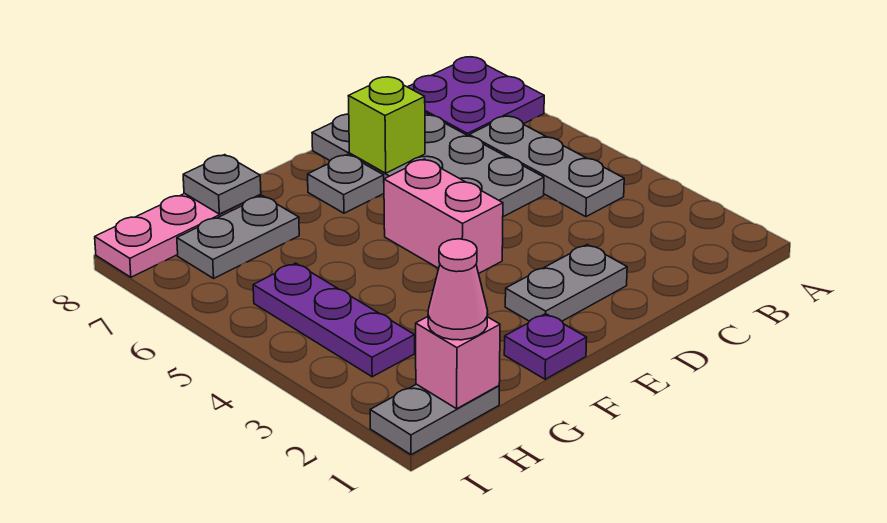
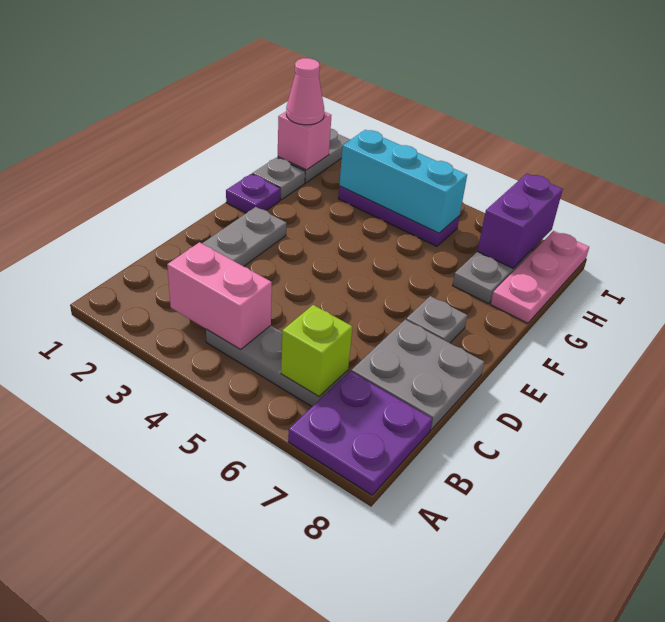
grey plate C5:D8 level 1 -> grey plate C7:D8 level 1
lime brick D7 level 2 -> lime brick B6 level 2
pink brick E4:E5 level 1 -> pink brick B3:B4 level 2
grey plate G8 level 2 -> grey plate G1 level 1
none -> cyan brick H3:H5 level 2
none -> purple brick H7:I7 level 2

